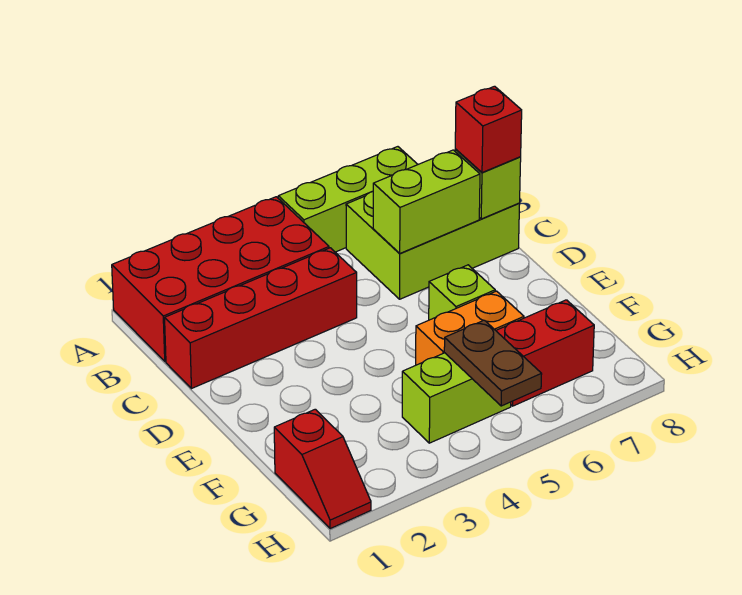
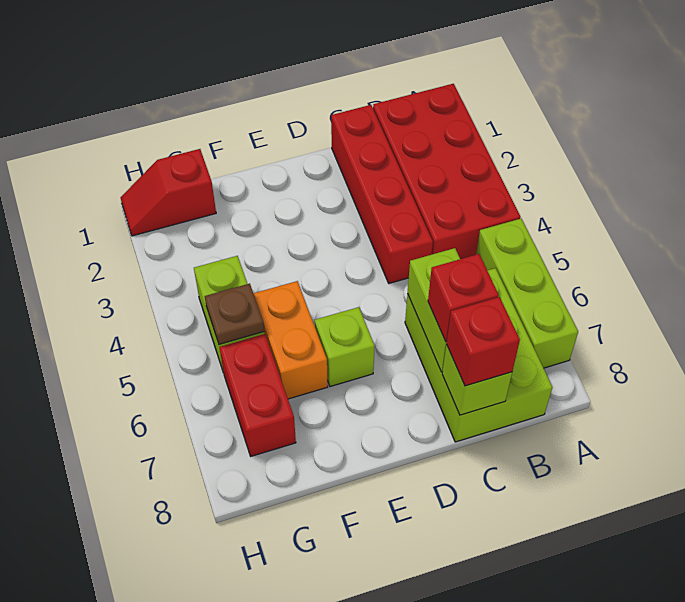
none -> red brick C7 level 3
brown plate G5:H5 level 2 -> brown plate G5 level 2

